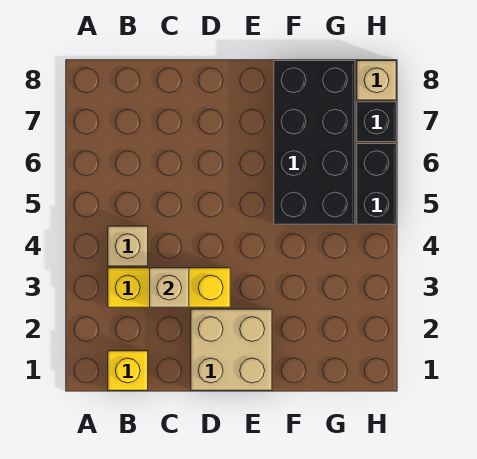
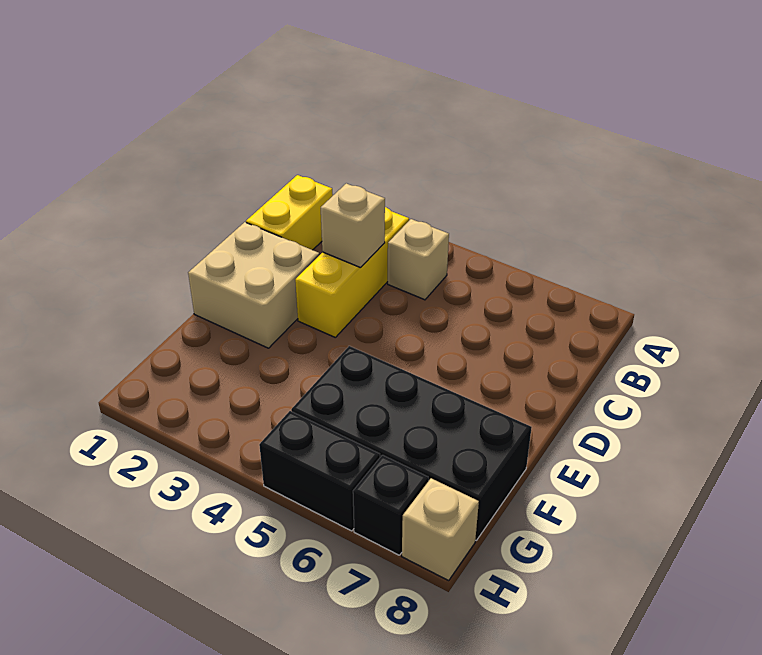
yellow brick B1 level 1 -> yellow brick B1:C1 level 1

